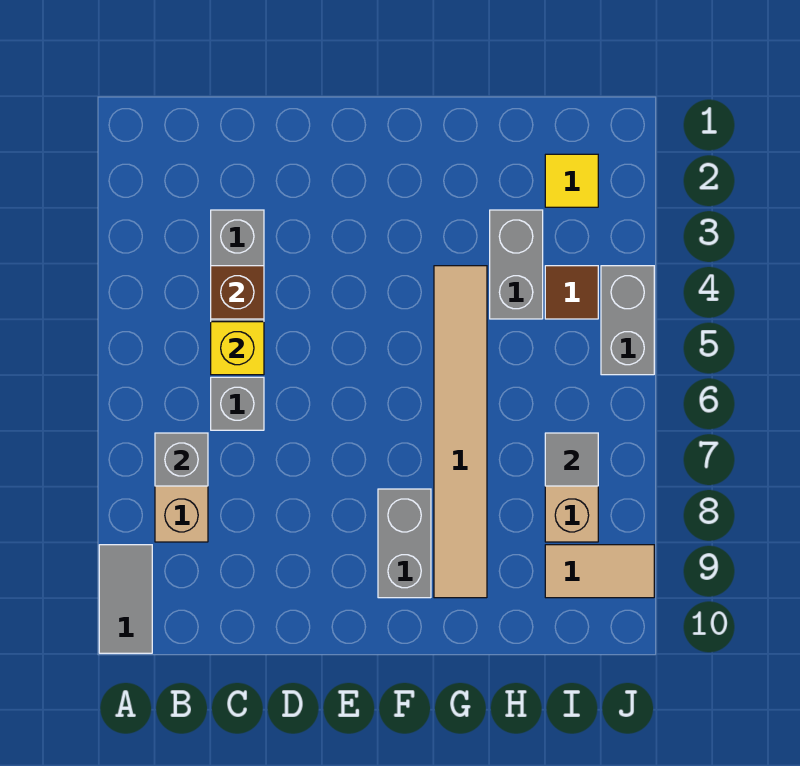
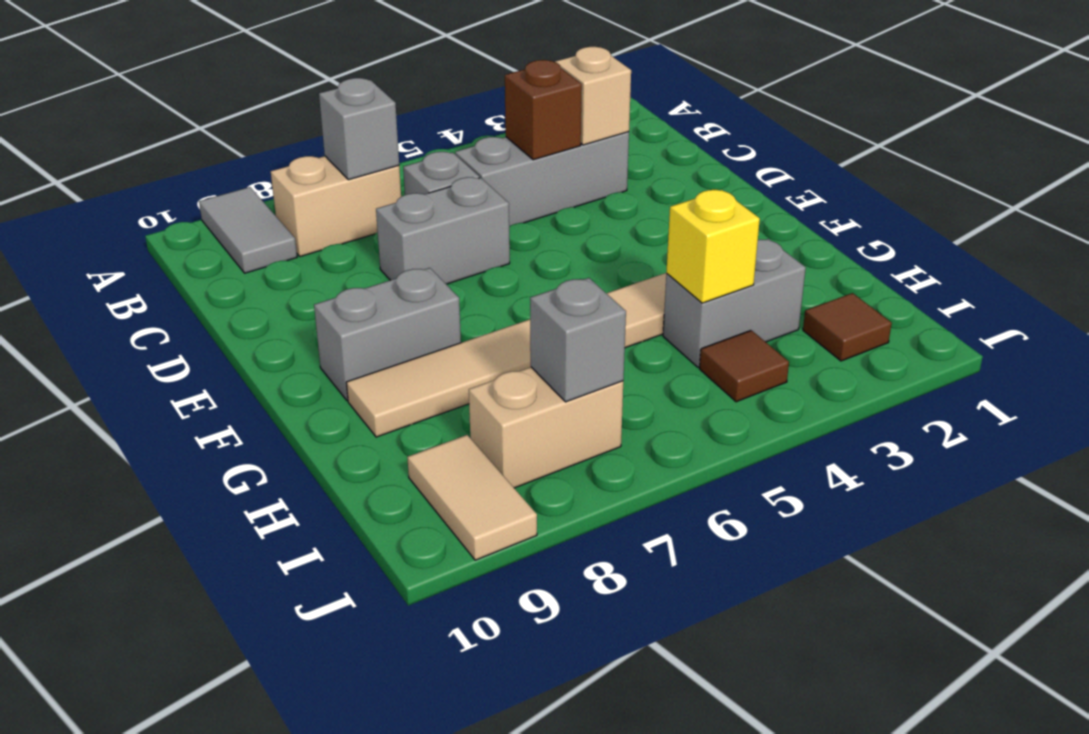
grey tile A9:A10 level 1 -> grey tile A9:B9 level 1
none -> tan brick C3 level 2
yellow brick C5 level 2 -> yellow brick H4 level 2
yellow tile I2 level 1 -> brown tile I2 level 1
grey tile I7 level 2 -> grey brick I7 level 2
grey brick J4:J5 level 1 -> grey brick D6:D7 level 1

